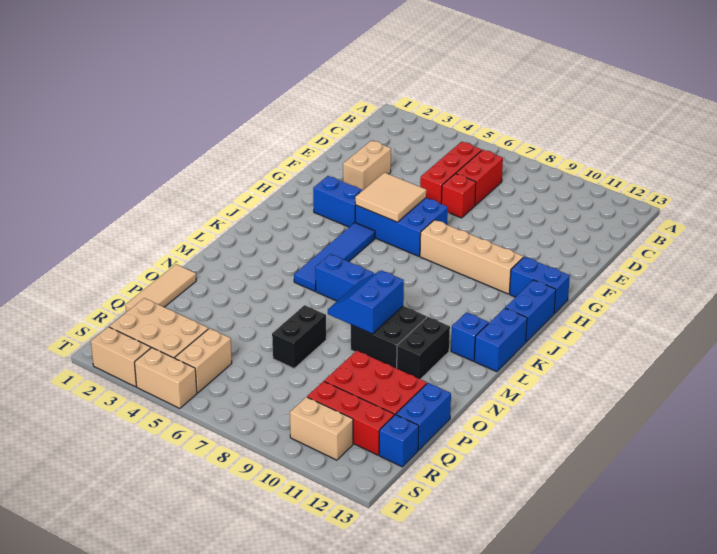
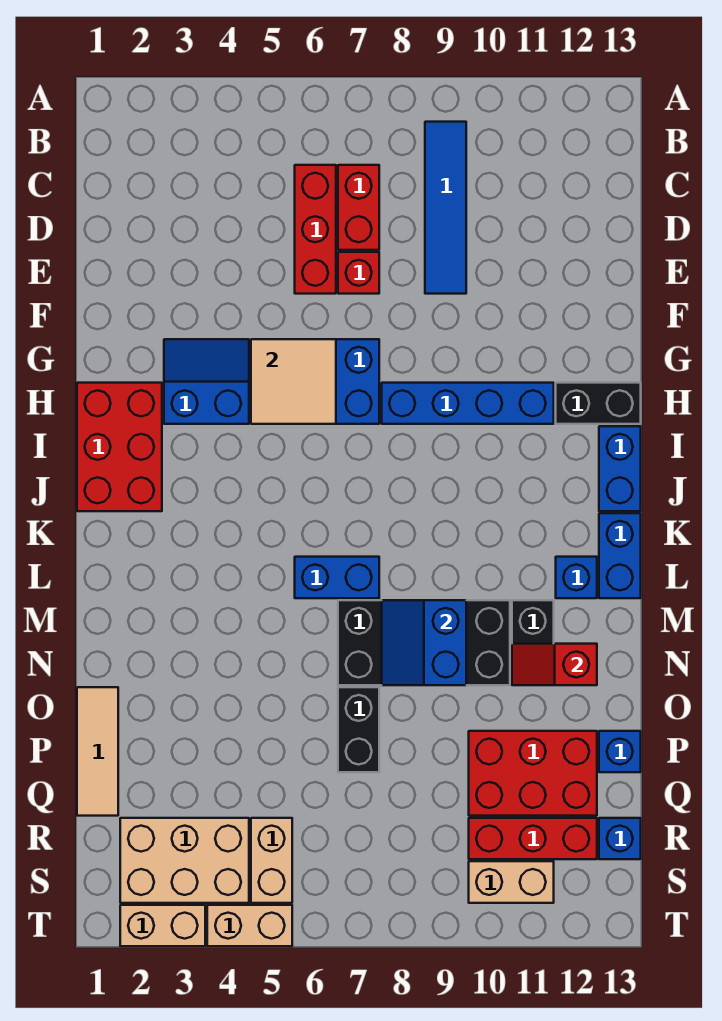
tan brick E3:F3 level 1 -> none
none -> red brick H1:J2 level 1
tan brick H8:H11 level 1 -> blue brick H8:H11 level 1
blue brick H12:H13 level 1 -> black brick H12:H13 level 1
blue tile I5:L5 level 1 -> blue tile B9:E9 level 1
black brick M9:N10 level 1 -> black brick M7:N10 level 1
none -> red slope N11:N12 level 2 top 12
blue brick P13:Q13 level 1 -> blue brick P13 level 1

